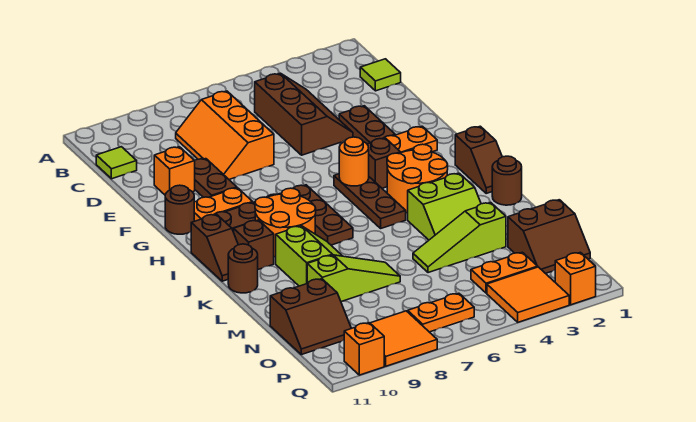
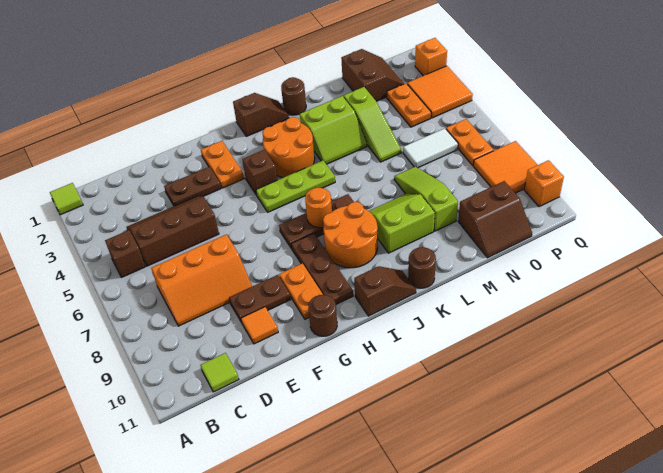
lime tile C1 level 1 -> lime tile A1 level 1
orange brick E10 level 1 -> orange tile E10 level 1
brown plate H5:J5 level 1 -> lime plate H5:J5 level 1
orange round brick H5 level 2 -> orange round brick I7 level 2
brown brick J10 level 1 -> brown brick B5 level 1
lime slope K3:L4 level 1 top K -> lime slope K3:L4 level 1 top 3
none -> white tile N6:O6 level 1
brown slope N10:O11 level 1 top N -> brown slope N10:O11 level 1 top 10

